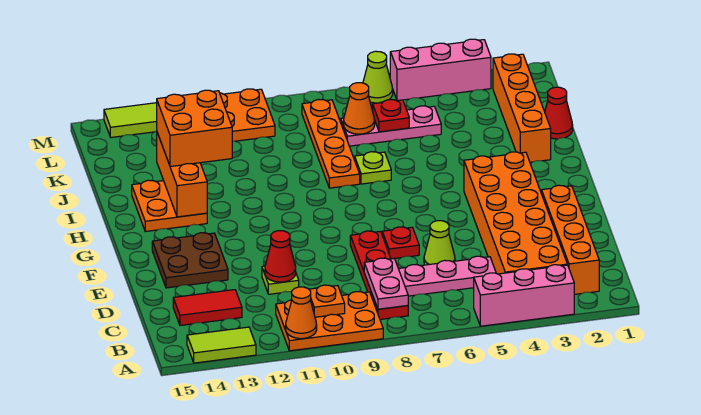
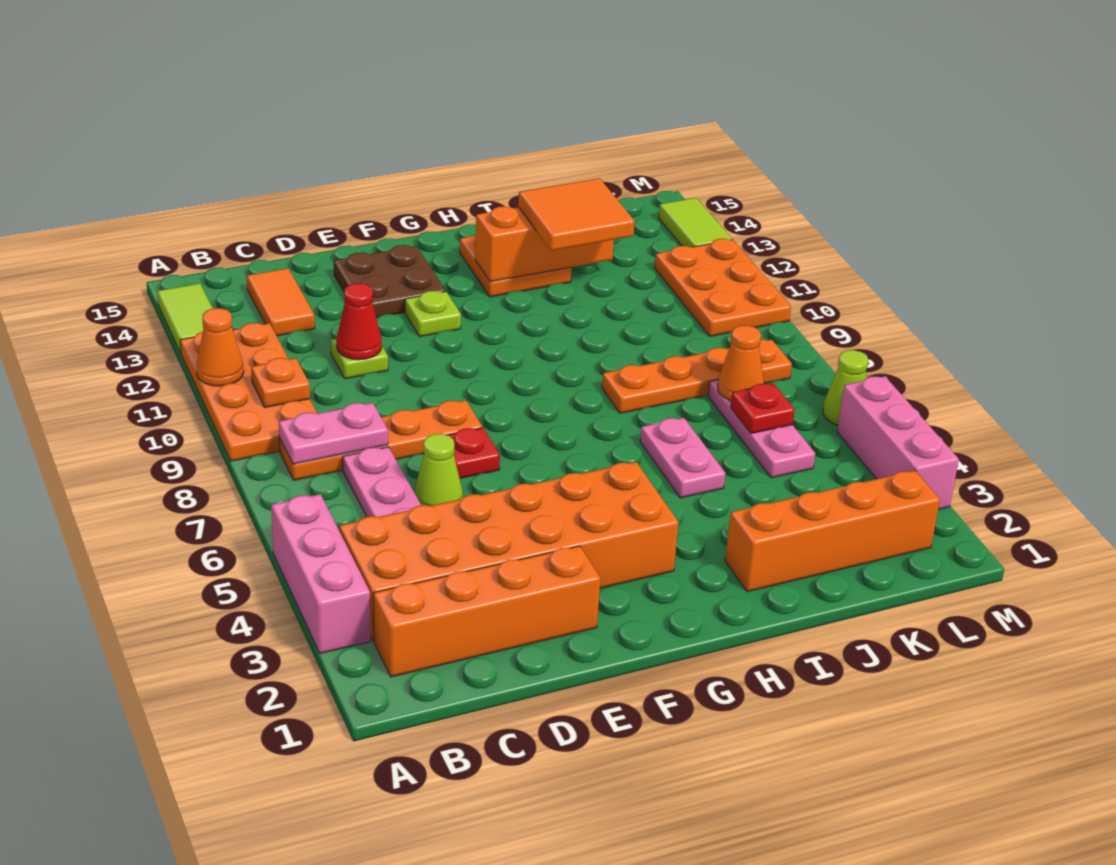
orange plate A9:B11 level 1 -> orange plate A9:B12 level 1
red plate B8:E8 level 1 -> orange plate B8:E8 level 1
red tile C13:C14 level 1 -> orange tile C13:C14 level 1
none -> pink plate I5:I6 level 1
lime plate I7 level 1 -> lime plate F12 level 1
orange brick I12:J13 level 3 -> orange tile I12:J13 level 3
red cone J1 level 1 -> none

